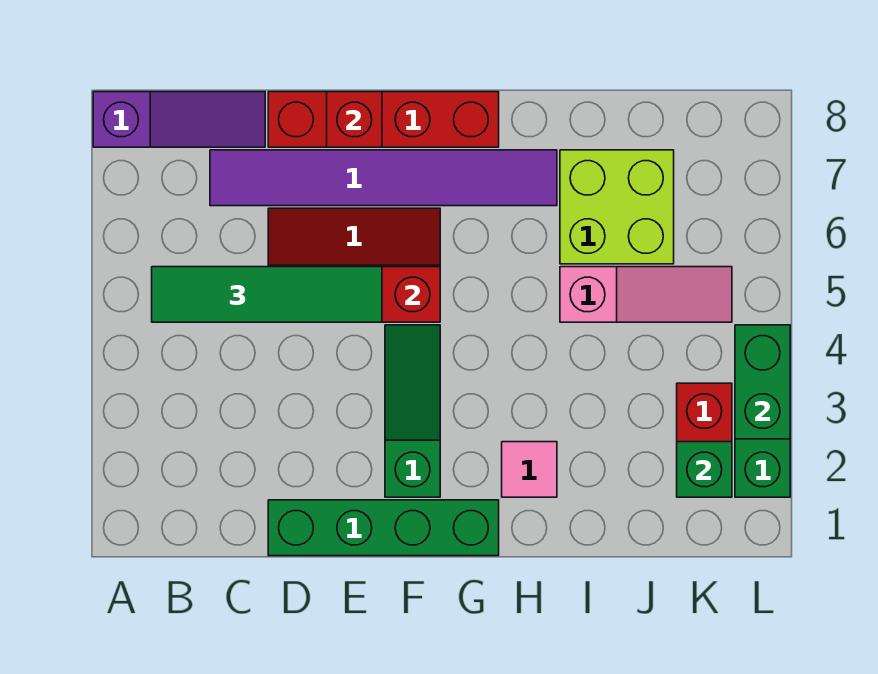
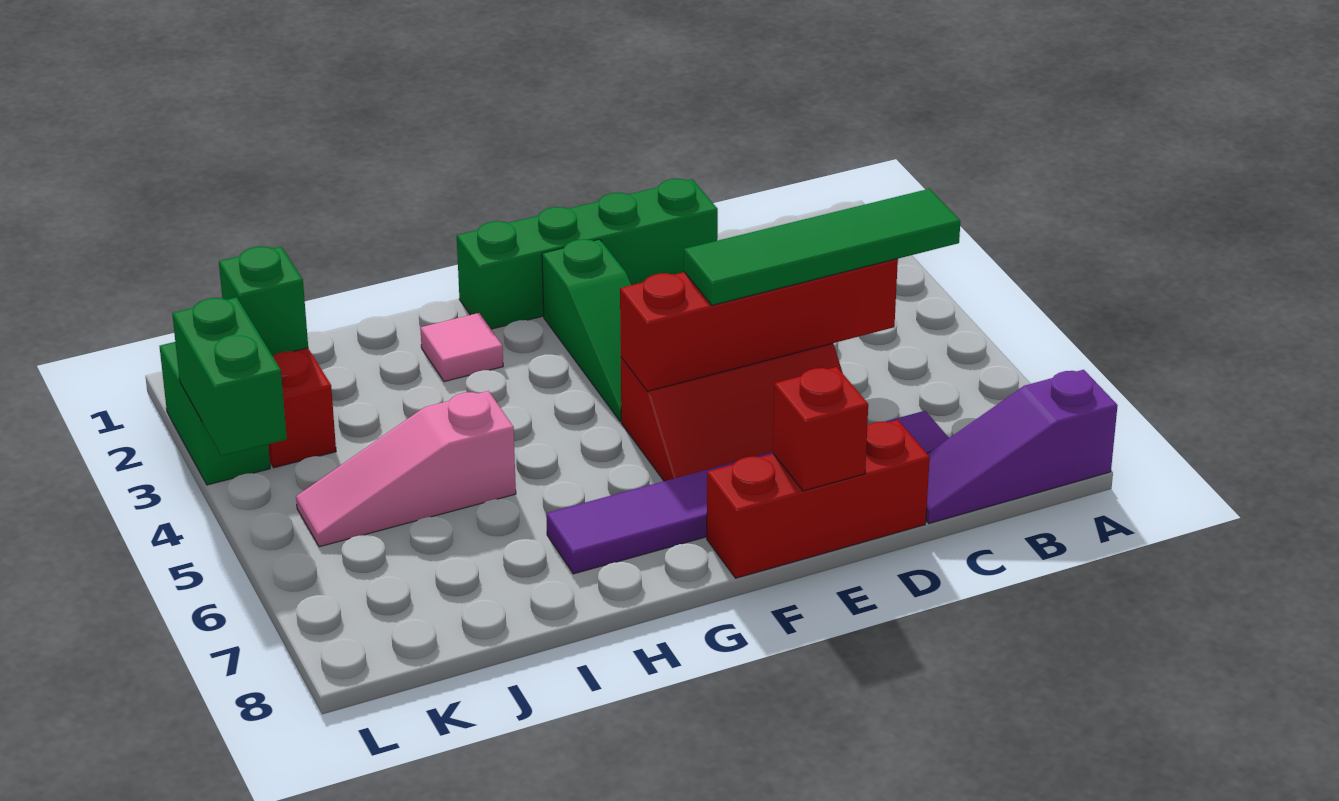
red brick D8:G8 level 1 -> red brick D8:F8 level 1
lime brick I6:J7 level 1 -> none

